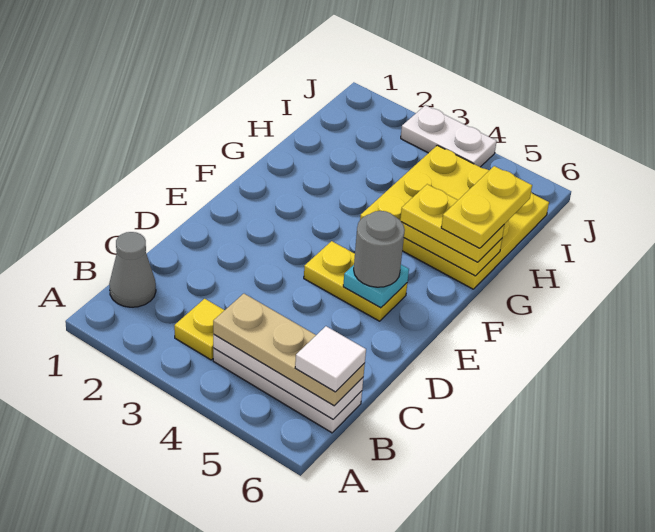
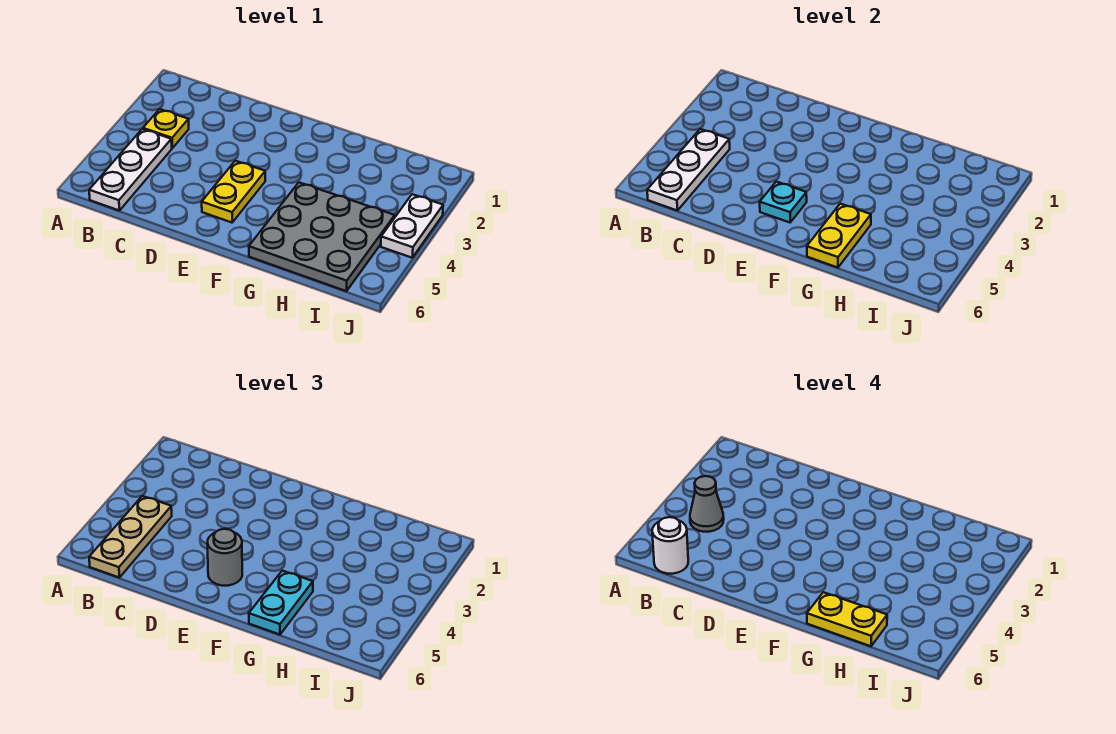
grey cone B1 level 1 -> grey cone B4 level 4
white tile B6 level 4 -> white round brick B6 level 4
yellow plate G4:I6 level 1 -> grey plate G4:I6 level 1
yellow plate G5:G6 level 3 -> cyan plate G5:G6 level 3

